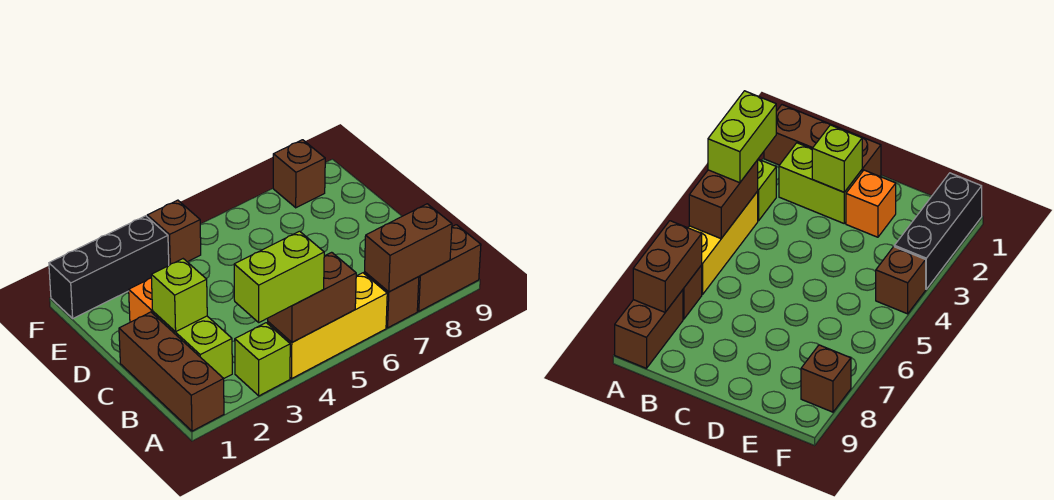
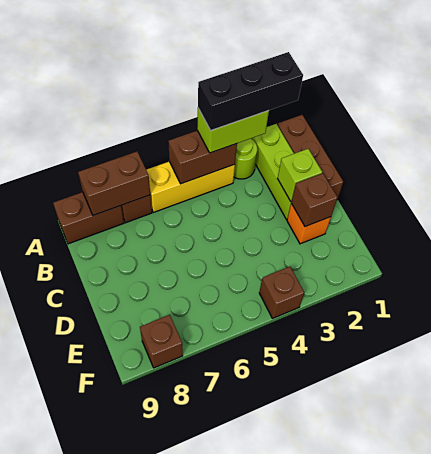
lime brick A3 level 1 -> lime round brick A3 level 1
lime brick B2:C2 level 1 -> lime brick A2:C2 level 1
none -> brown brick D2 level 2
black brick F1:F3 level 1 -> black brick A2:A4 level 4

